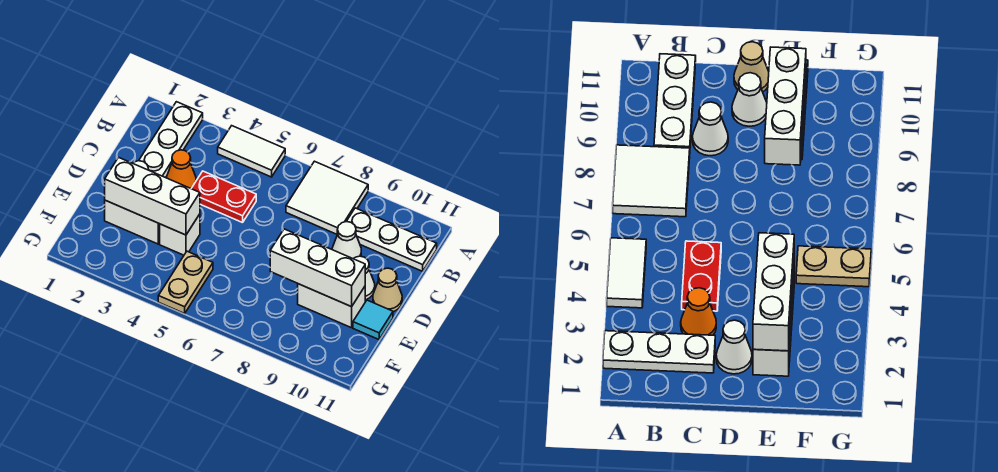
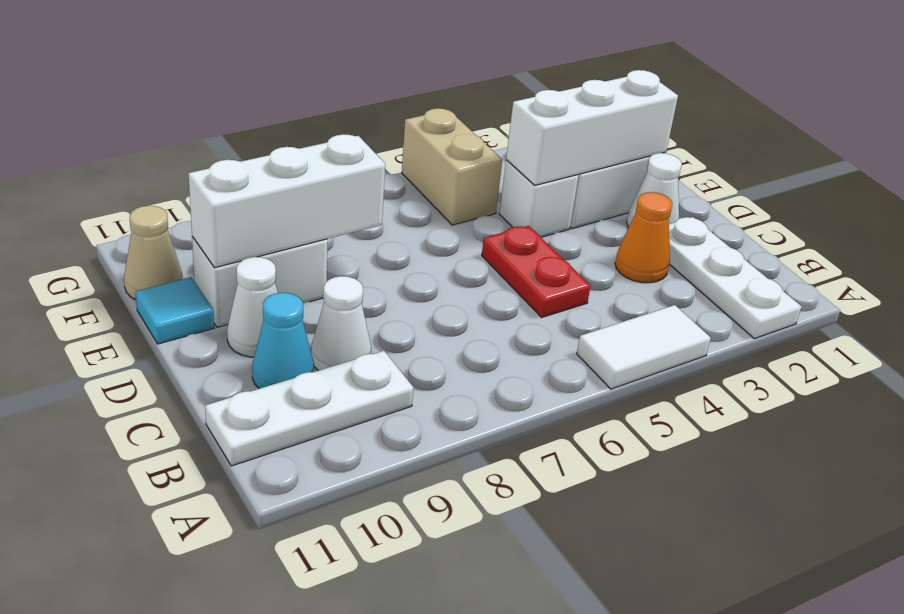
white tile A7:B8 level 1 -> none
red plate C4:C5 level 1 -> red plate C5:D5 level 1
none -> cyan cone C10 level 1
tan cone D11 level 1 -> tan cone F11 level 1
tan plate F5:G5 level 1 -> tan brick F5:G5 level 1

